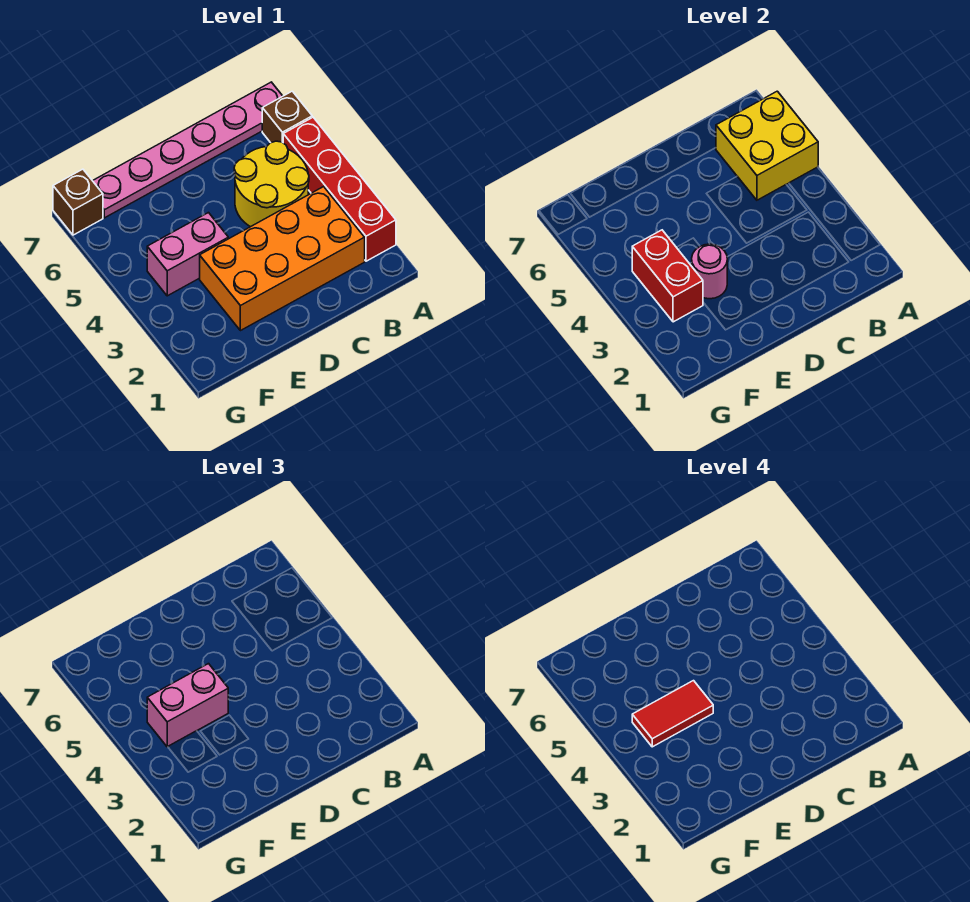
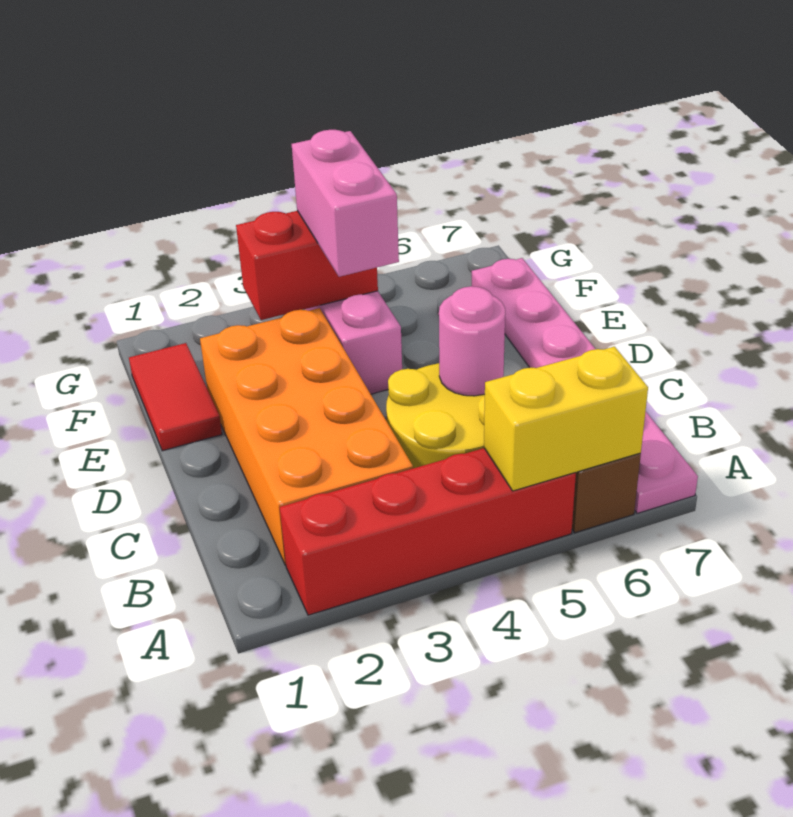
yellow brick A5:B6 level 2 -> yellow brick A5:A6 level 2
pink round brick E3 level 2 -> pink round brick C5 level 2
red tile E4:F4 level 4 -> red tile E1:F1 level 1
brown brick G7 level 1 -> none

